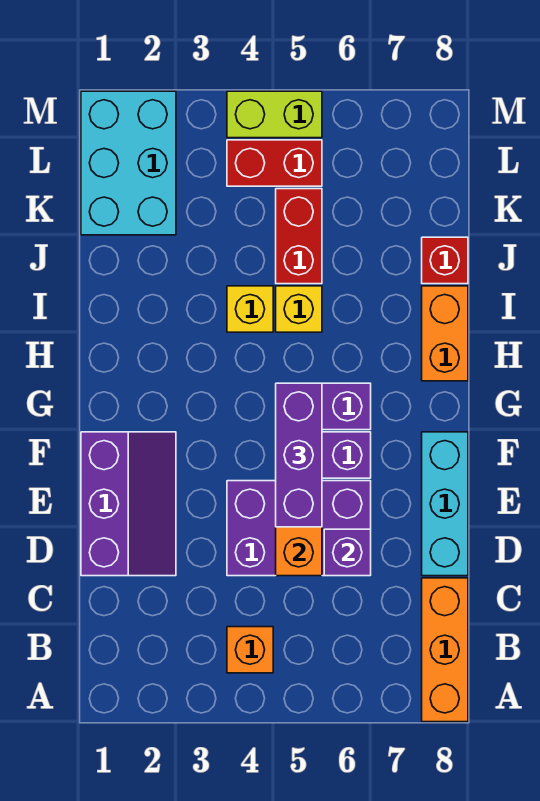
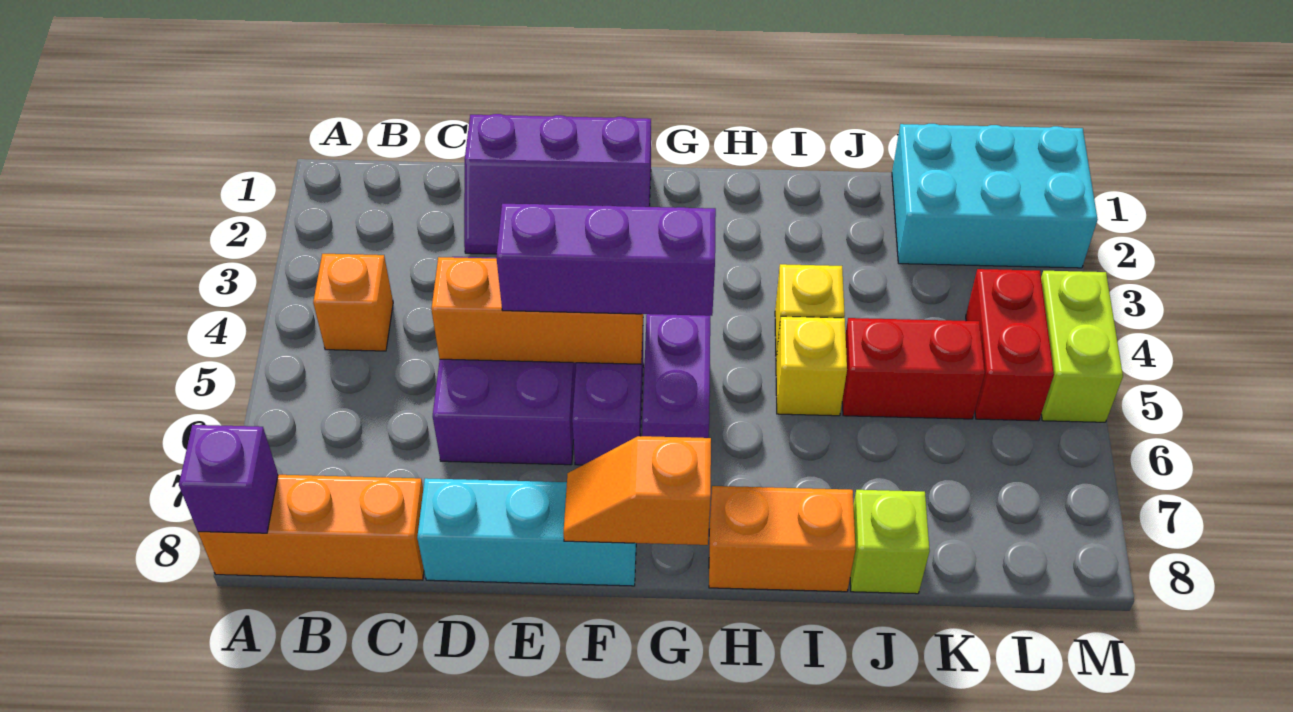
purple brick D6 level 2 -> purple brick A8 level 2
none -> orange slope F8:G8 level 2 top G
red brick J8 level 1 -> lime brick J8 level 1

